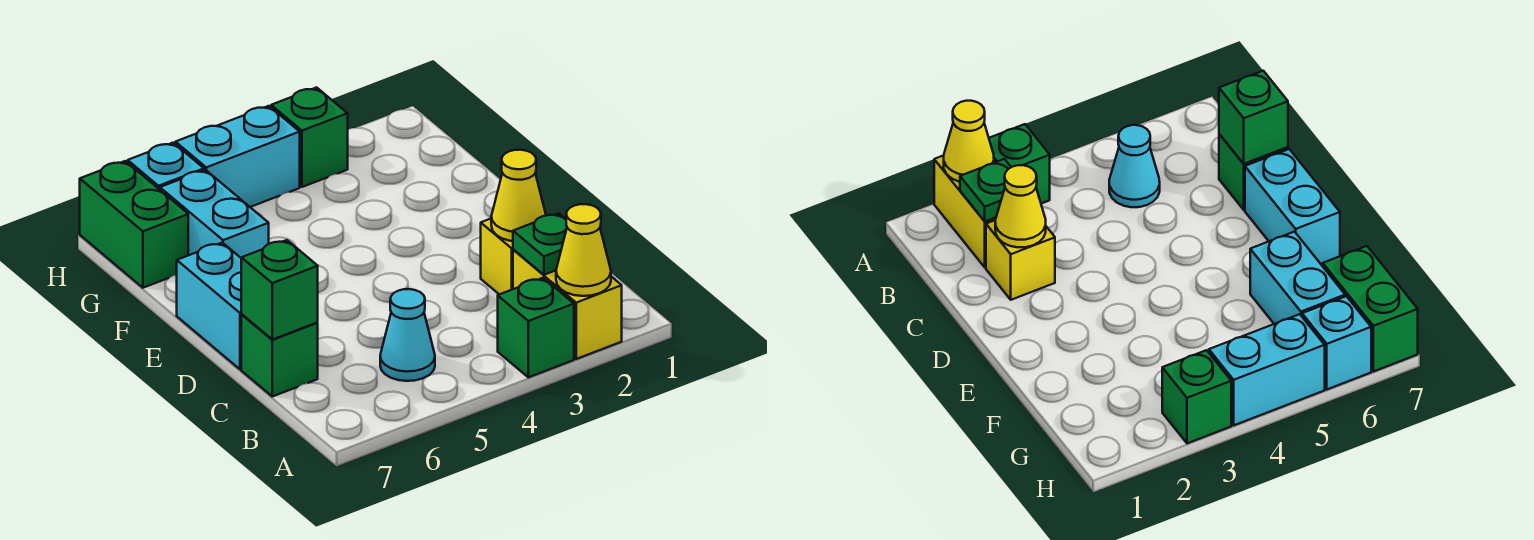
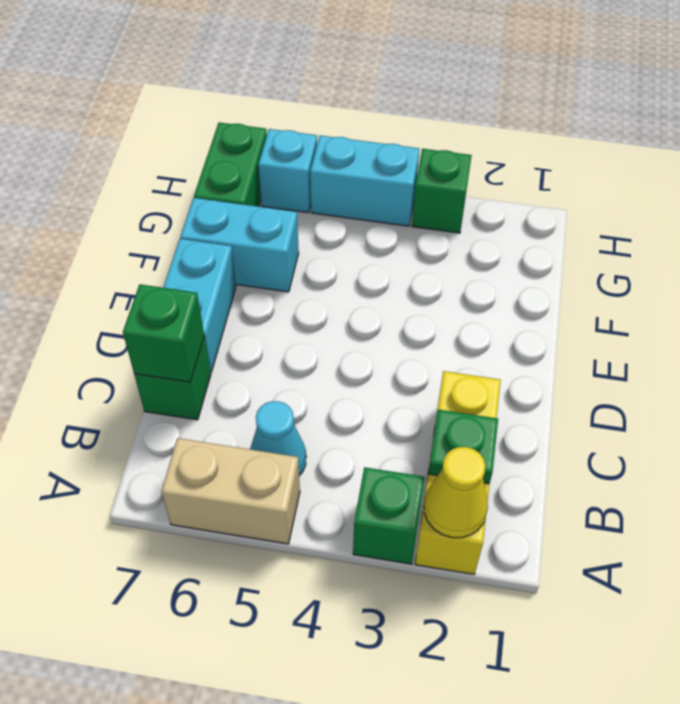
none -> tan brick A5:A6 level 1
yellow cone C2 level 2 -> none
cyan brick F6:G6 level 1 -> cyan brick F6:F7 level 1

